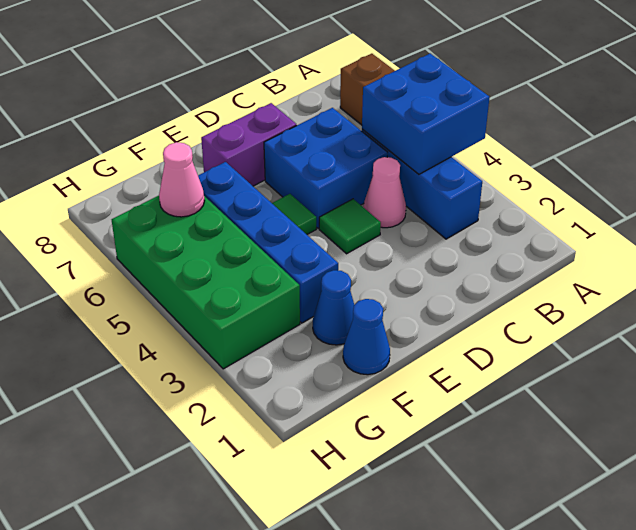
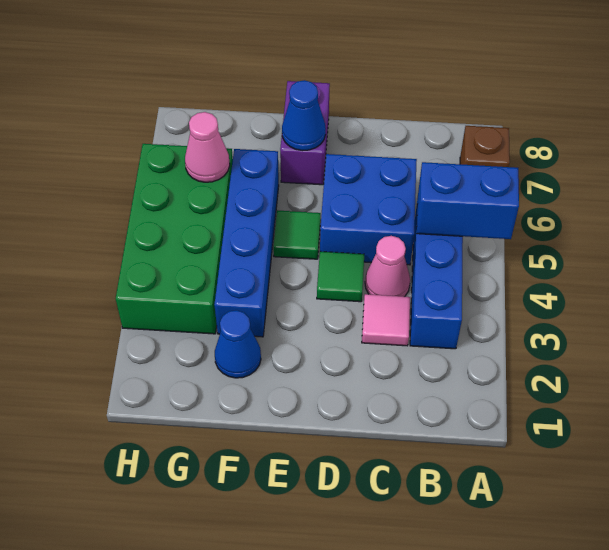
blue brick A4:B5 level 2 -> blue brick A5:B5 level 2
none -> pink tile C3 level 1
purple brick D7:E7 level 1 -> purple brick E7:E8 level 1
blue cone F1 level 1 -> blue cone E7 level 2

